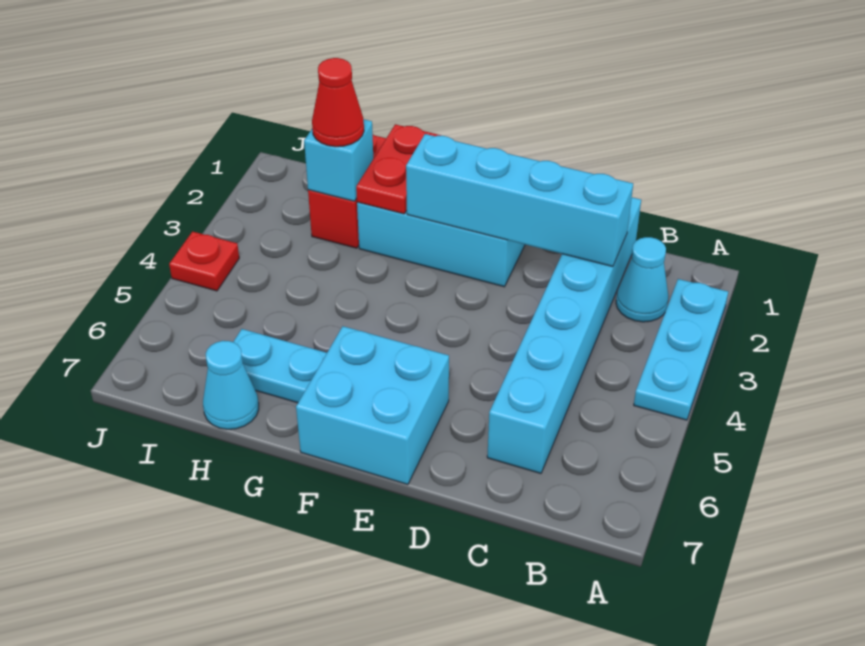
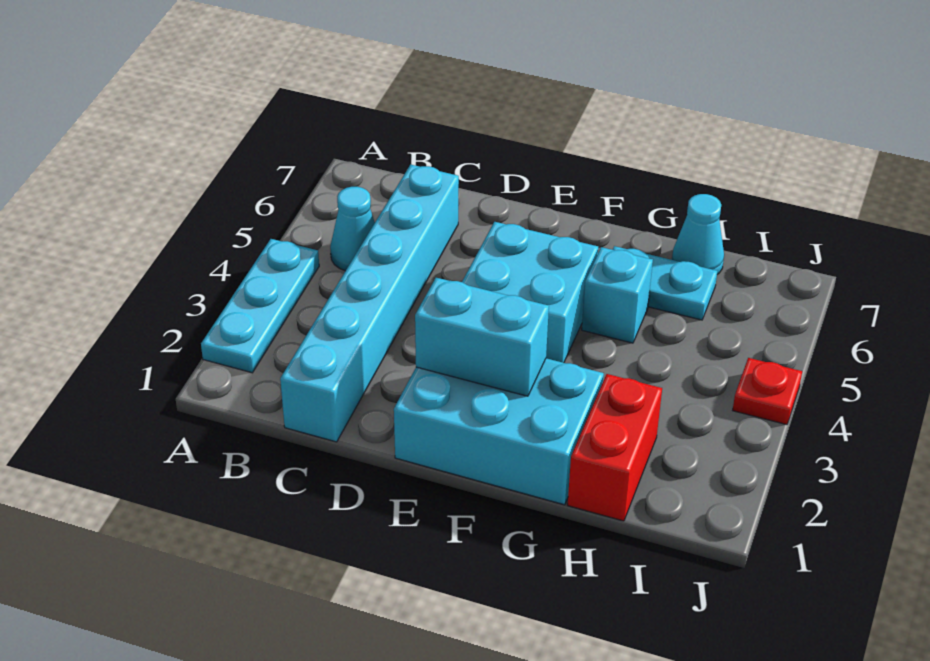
cyan cone B2 level 1 -> cyan cone B5 level 1
cyan brick C2:F2 level 2 -> cyan brick E2:F2 level 2
cyan brick E6:F7 level 1 -> cyan brick E4:F5 level 1
red plate G1:G2 level 2 -> none
cyan brick H2 level 2 -> cyan brick G5 level 1
red cone H2 level 3 -> none

